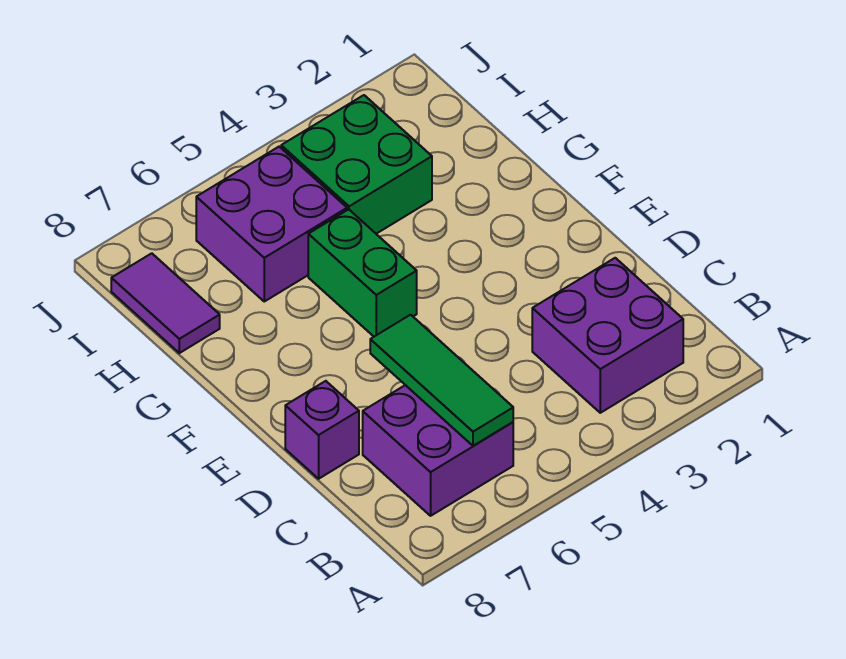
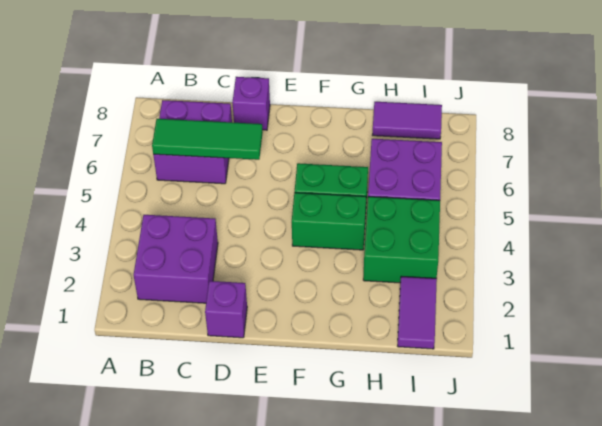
none -> purple brick D1 level 1
none -> green brick F4:G4 level 1
none -> purple tile I1:I2 level 1

